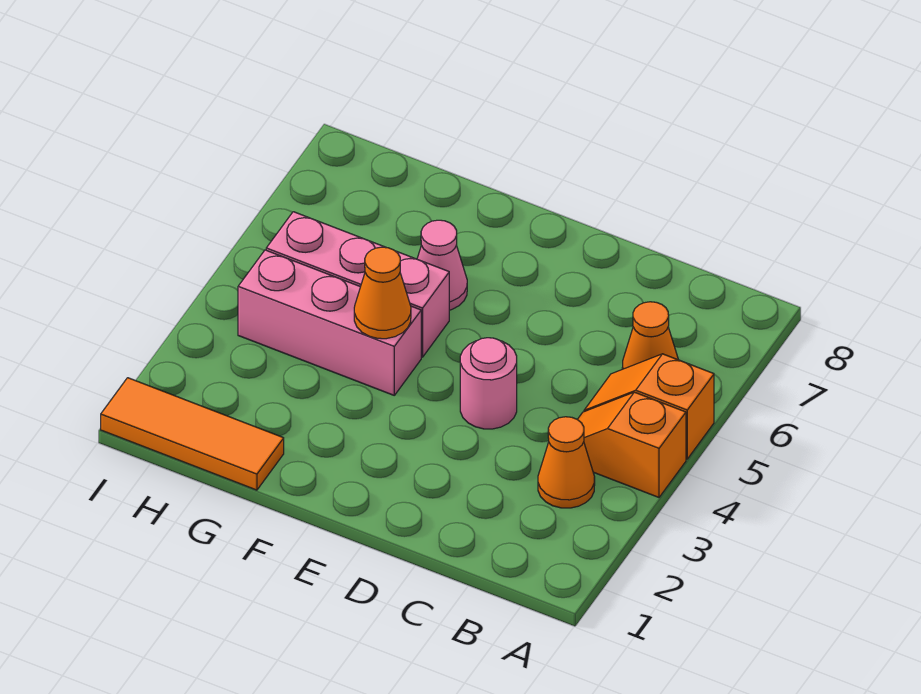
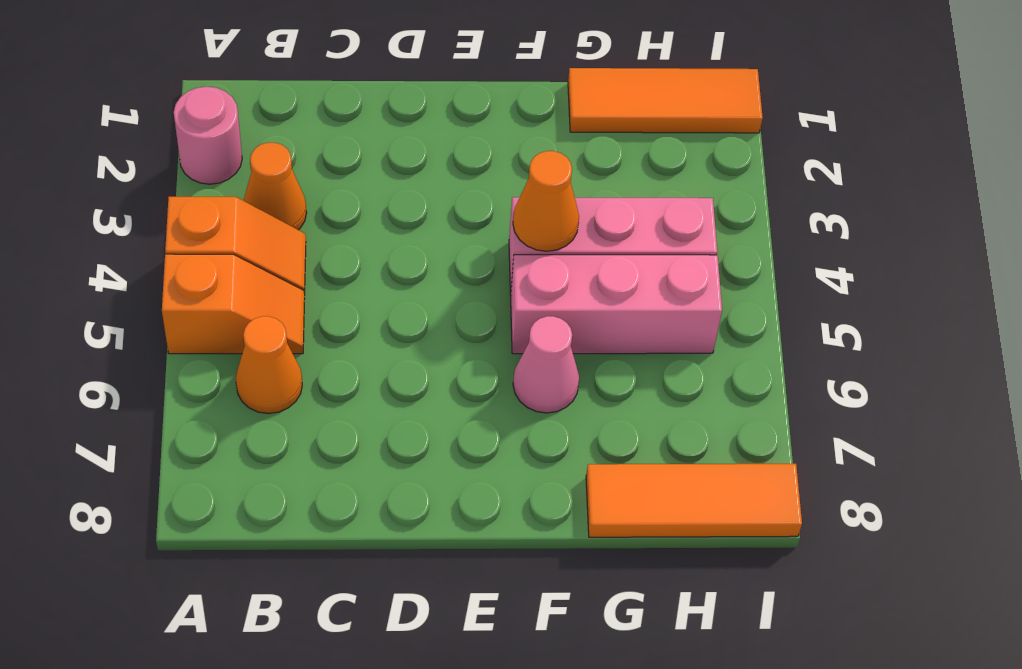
pink round brick D4 level 1 -> pink round brick A2 level 1
none -> orange tile G8:I8 level 1

